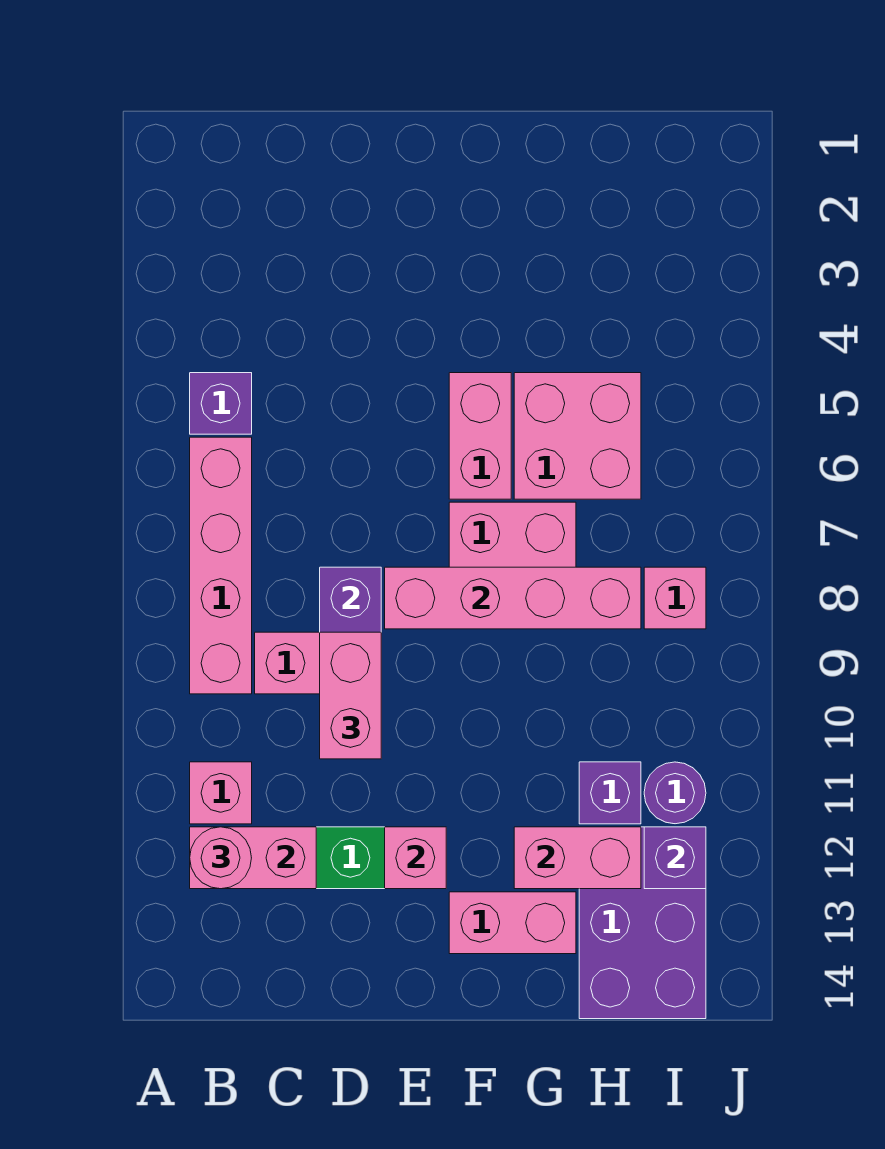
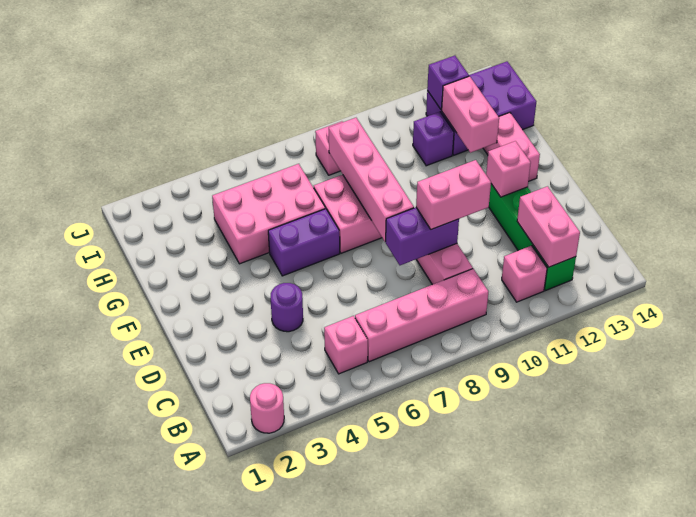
purple brick B5 level 1 -> pink brick B5 level 1
pink round brick B12 level 3 -> pink round brick A2 level 1
pink brick F5:F6 level 1 -> purple brick F5:F6 level 1
pink brick G5:H6 level 1 -> pink brick G4:H6 level 1
purple round brick I11 level 1 -> purple round brick D4 level 1

